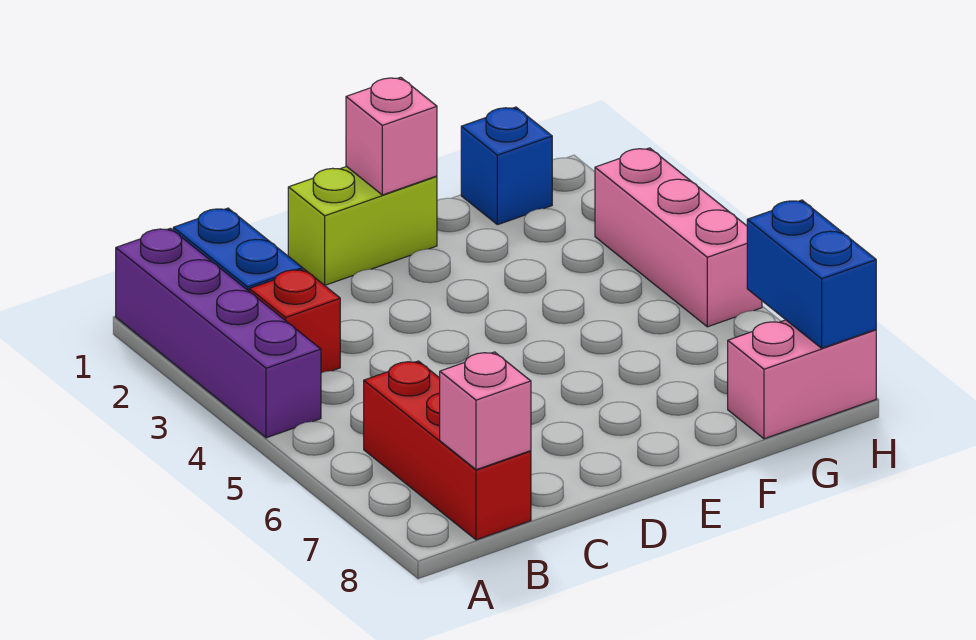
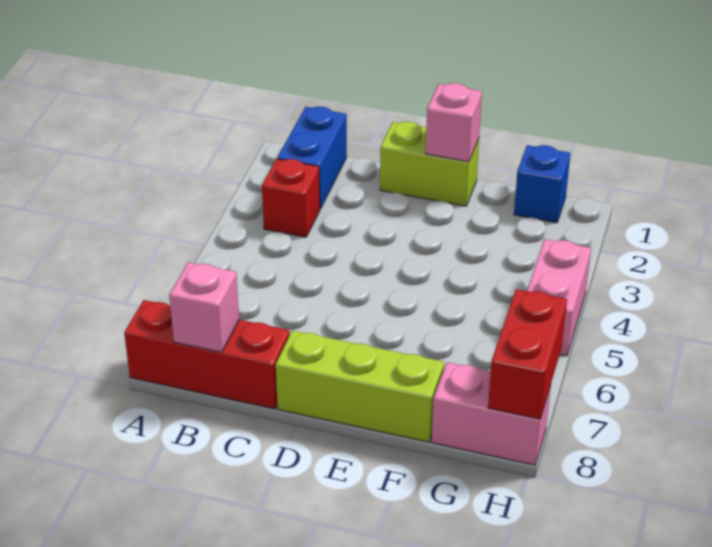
purple brick A1:A4 level 1 -> none
red brick B6:B8 level 1 -> red brick A8:C8 level 1
none -> lime brick D8:F8 level 1
pink brick H3:H5 level 1 -> pink brick H4:H5 level 1
blue brick H7:H8 level 2 -> red brick H7:H8 level 2

